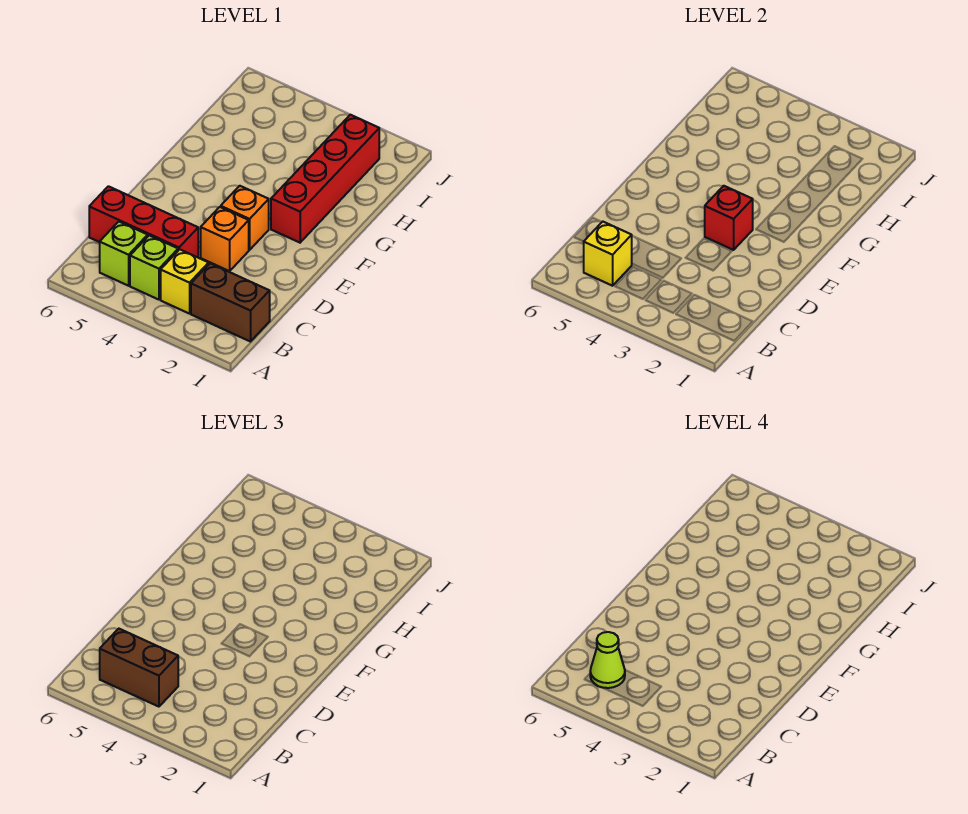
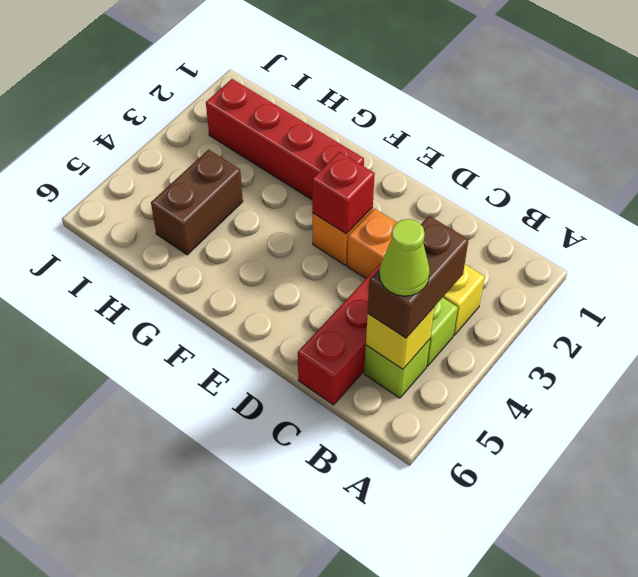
brown brick B1:B2 level 1 -> brown brick H4:H5 level 1

